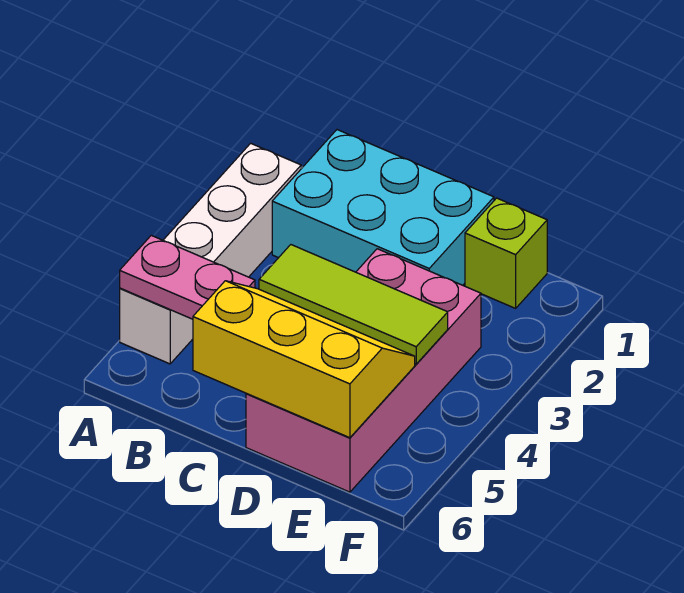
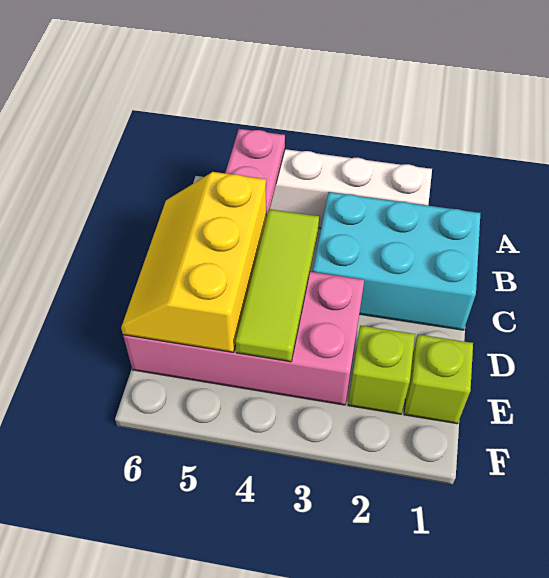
cyan brick B1:D2 level 1 -> cyan brick B1:C3 level 1
yellow slope C5:E6 level 2 top 6 -> yellow slope C5:E6 level 2 top 5
none -> lime brick E2 level 1

